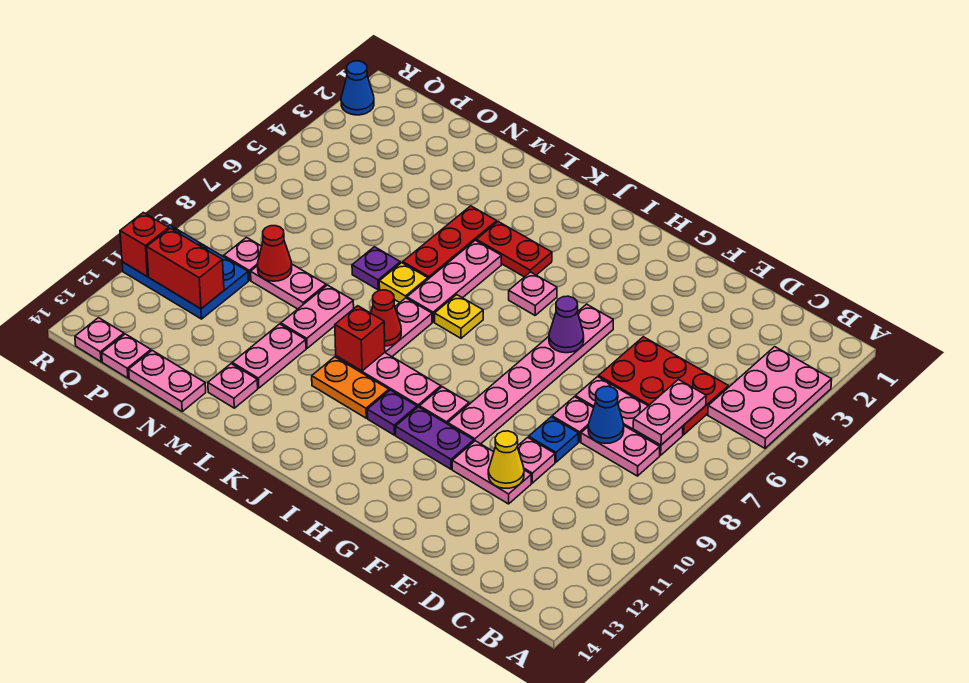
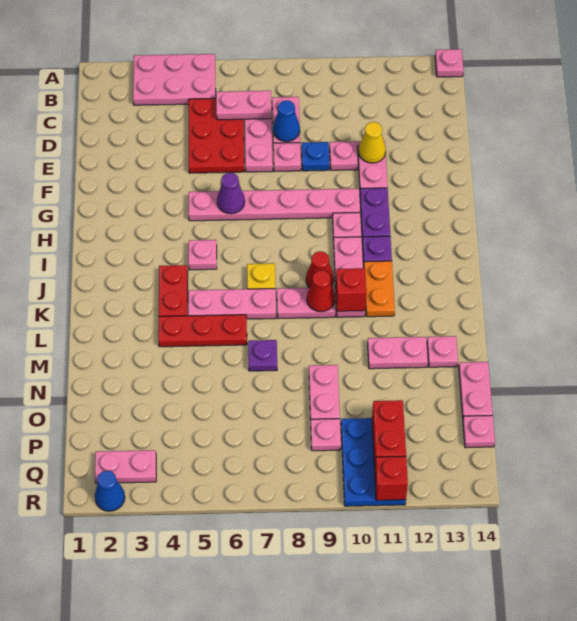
yellow plate L7 level 1 -> none
pink plate M9:M10 level 1 -> pink plate Q2:Q3 level 1
red cone O9 level 2 -> red cone J9 level 1
pink plate Q14 level 1 -> pink plate A14 level 1

